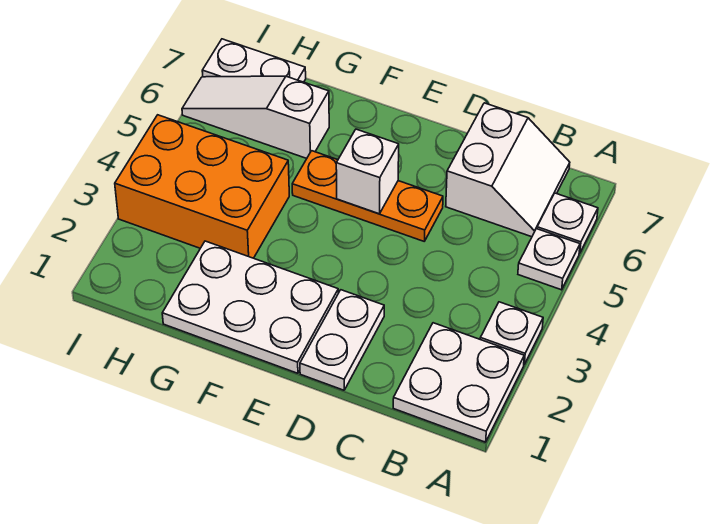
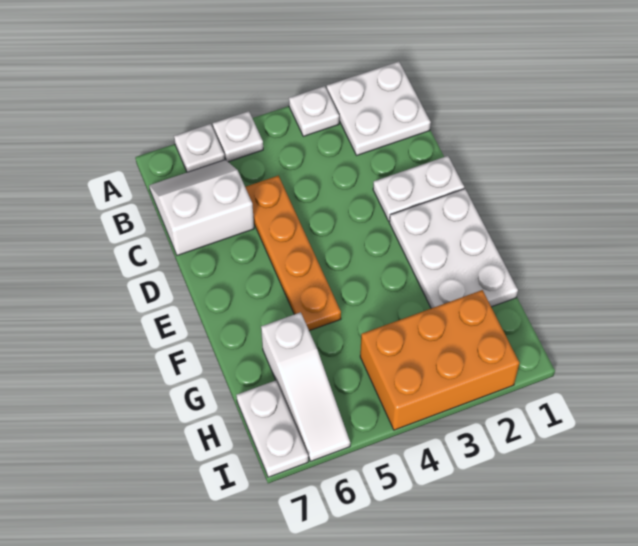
orange plate D5:F5 level 1 -> orange plate C5:F5 level 1
white brick E5 level 2 -> none
orange brick G3:I4 level 1 -> orange brick H2:I4 level 1

